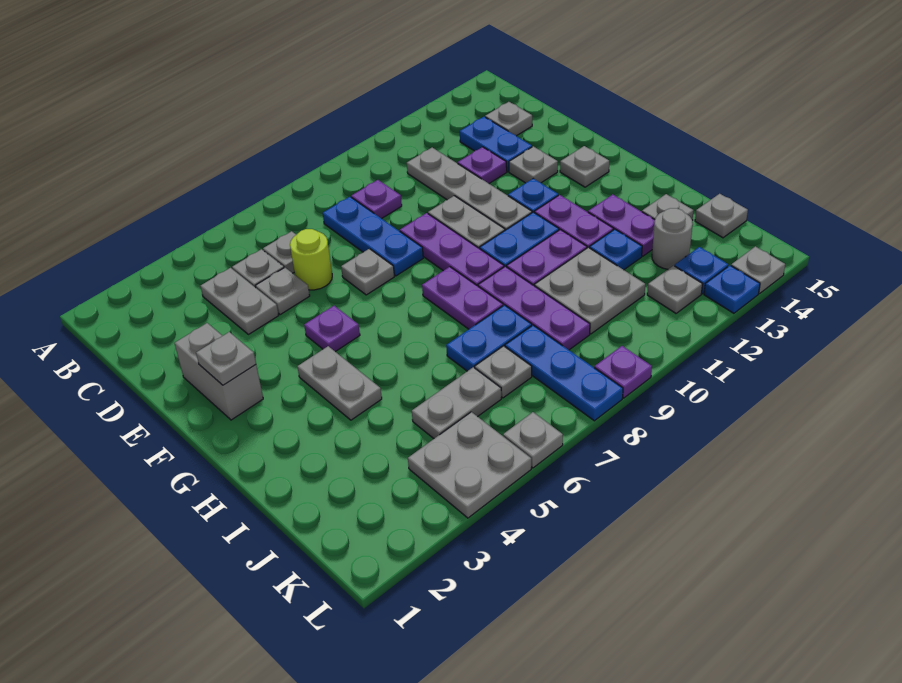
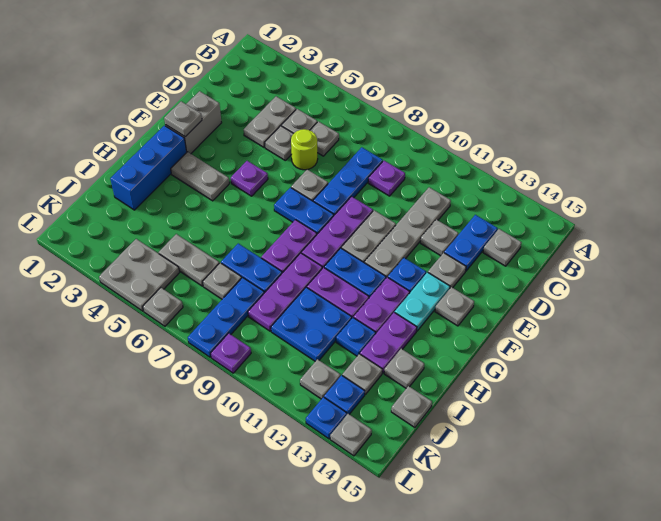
purple plate D12 level 1 -> grey plate D12 level 1
none -> blue plate F7:F8 level 1
none -> cyan plate F13:G13 level 1
none -> blue brick G2:I2 level 1
grey plate G4:H4 level 1 -> grey plate G3:G4 level 1
grey plate I10:J11 level 1 -> blue plate I10:J11 level 1
grey round brick J13 level 1 -> grey plate J13 level 1

